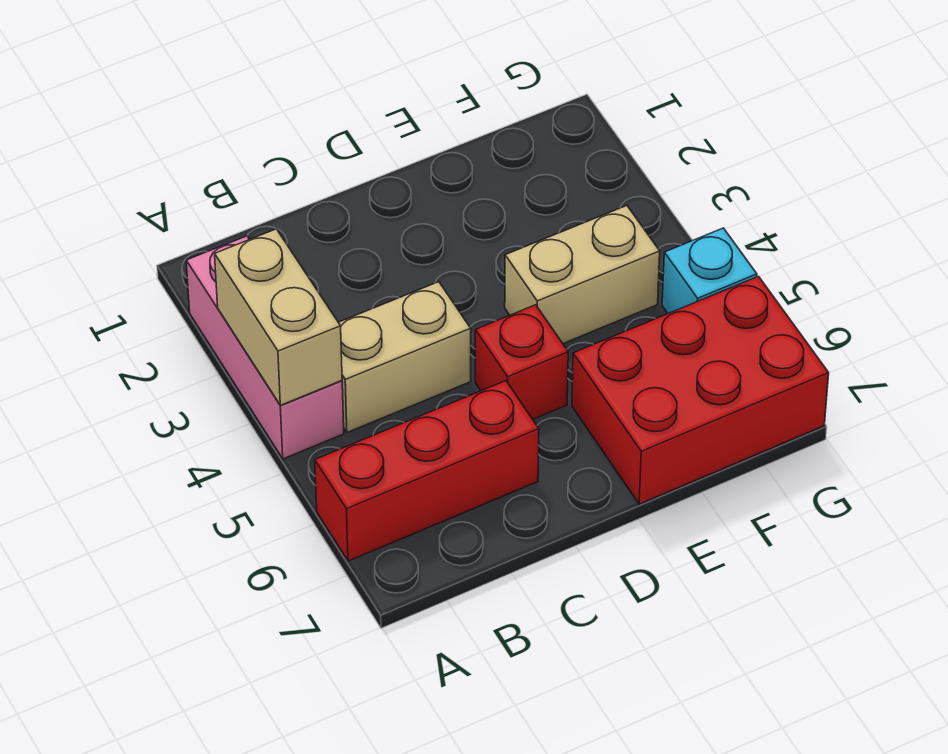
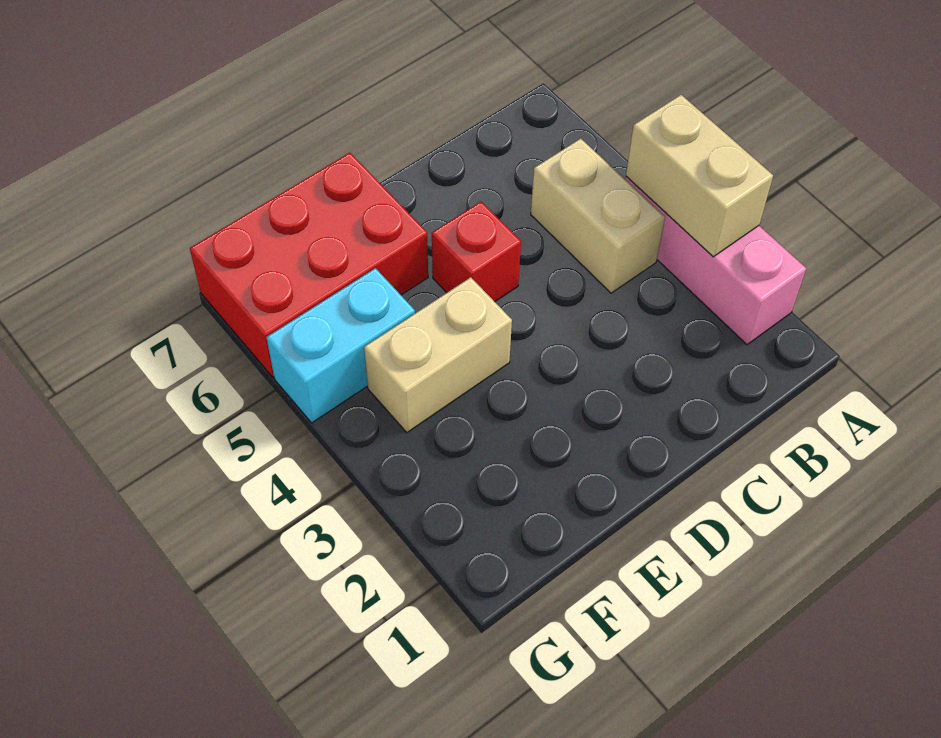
red brick A6:C6 level 1 -> none
tan brick B4:C4 level 1 -> tan brick B4:B5 level 1
cyan brick G5 level 1 -> cyan brick F5:G5 level 1

